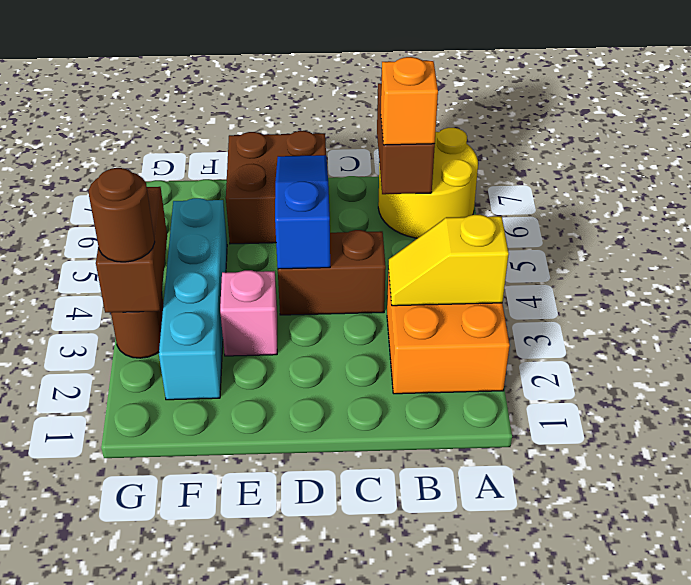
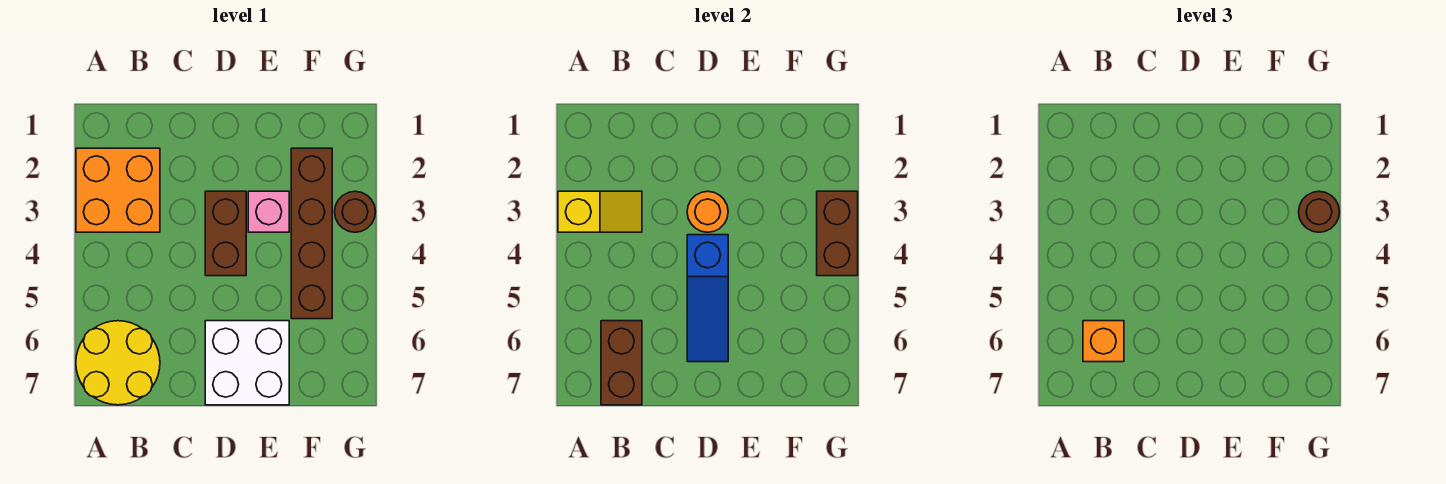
brown brick C4:D4 level 1 -> brown brick D3:D4 level 1
none -> orange round brick D3 level 2
brown brick D6:E7 level 1 -> white brick D6:E7 level 1
cyan brick F2:F5 level 1 -> brown brick F2:F5 level 1

